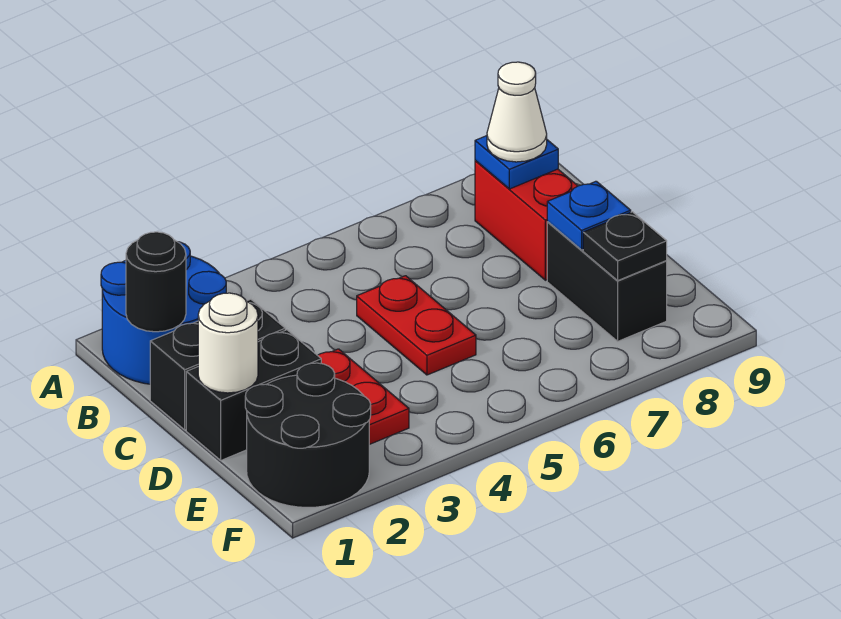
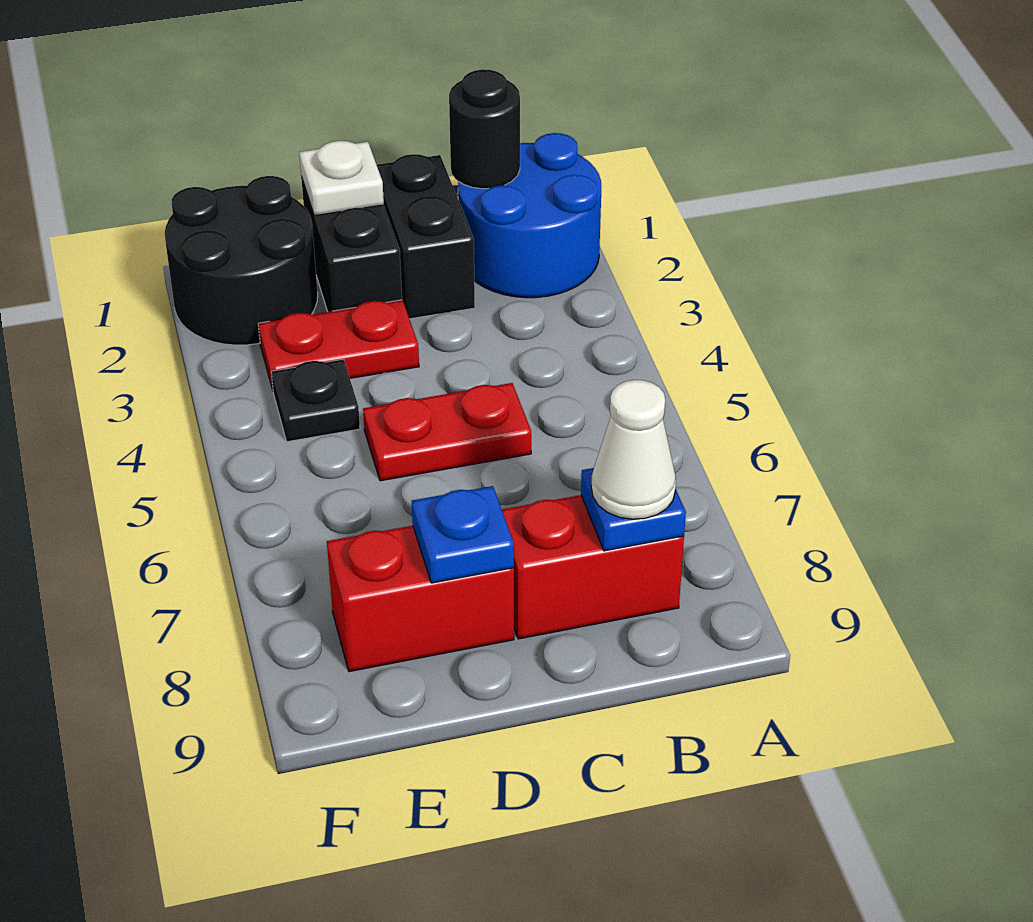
white round brick D1 level 2 -> white plate D1 level 2
black brick D8:E8 level 1 -> red brick D8:E8 level 1
black plate E8 level 2 -> black plate E4 level 1

